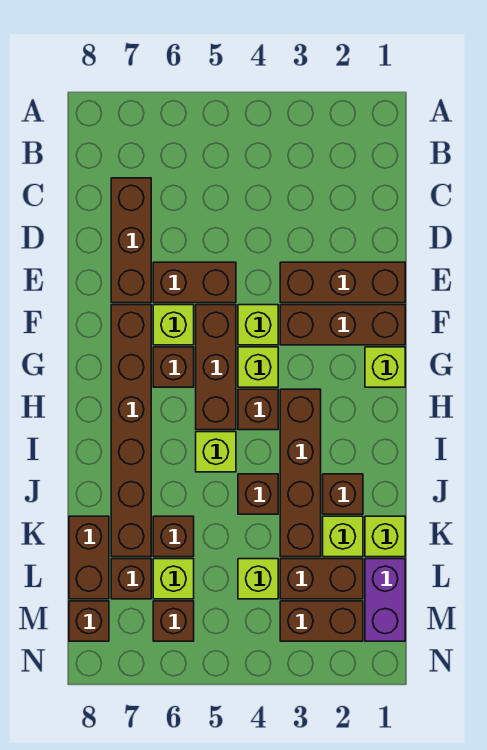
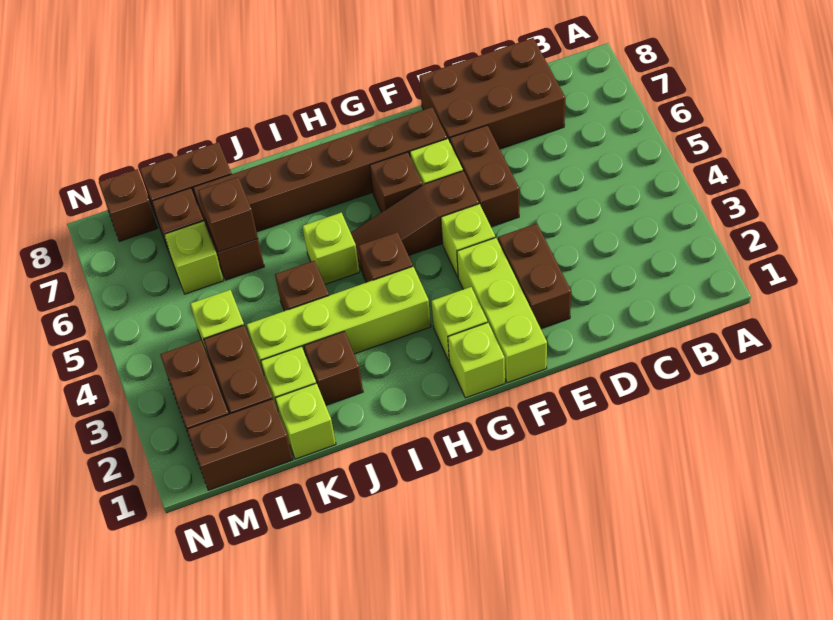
brown brick C7:E7 level 1 -> brown brick C7:E8 level 1
brown brick E1:E3 level 1 -> brown brick E2:E3 level 1
brown brick F1:F3 level 1 -> lime brick F1:F3 level 1
brown brick F5:H5 level 1 -> brown slope F5:H5 level 1 top F
lime brick G4 level 1 -> lime brick G2 level 1
brown brick H3:K3 level 1 -> lime brick H3:K3 level 1
purple brick L1:M1 level 1 -> brown brick L1:M1 level 1
brown brick M6 level 1 -> brown brick K6 level 2

